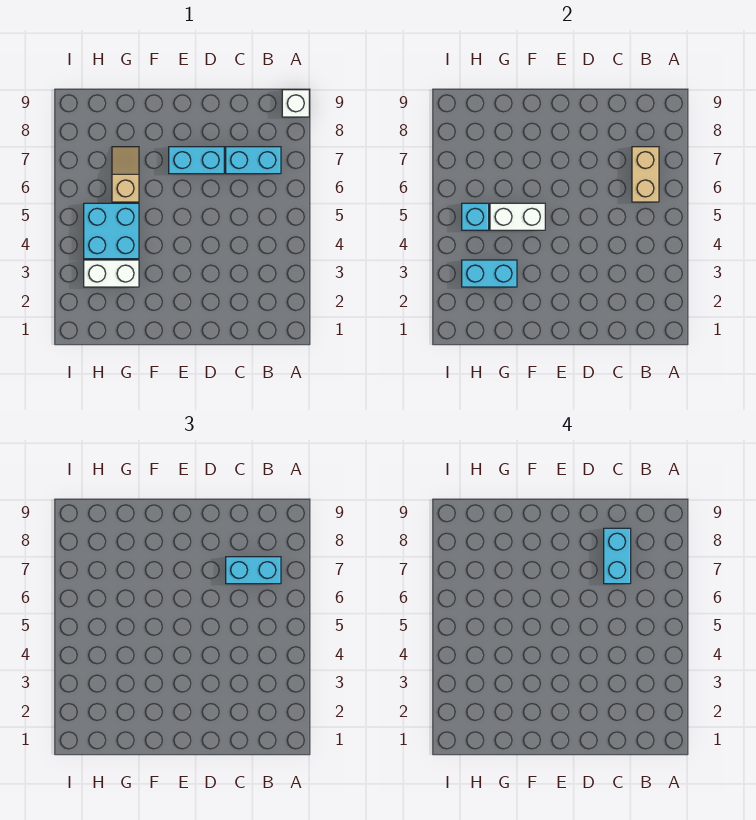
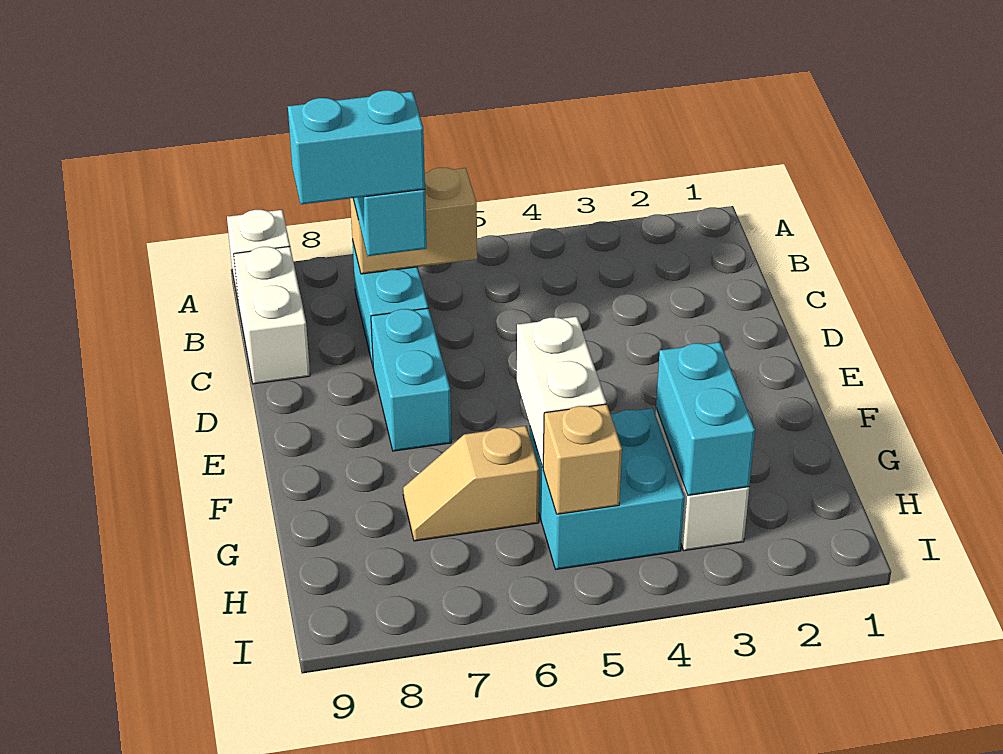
none -> white brick B9:C9 level 1
cyan brick H5 level 2 -> tan brick H5 level 2

